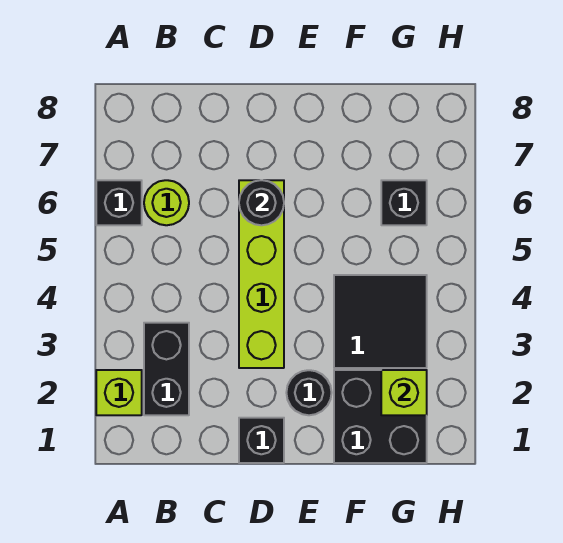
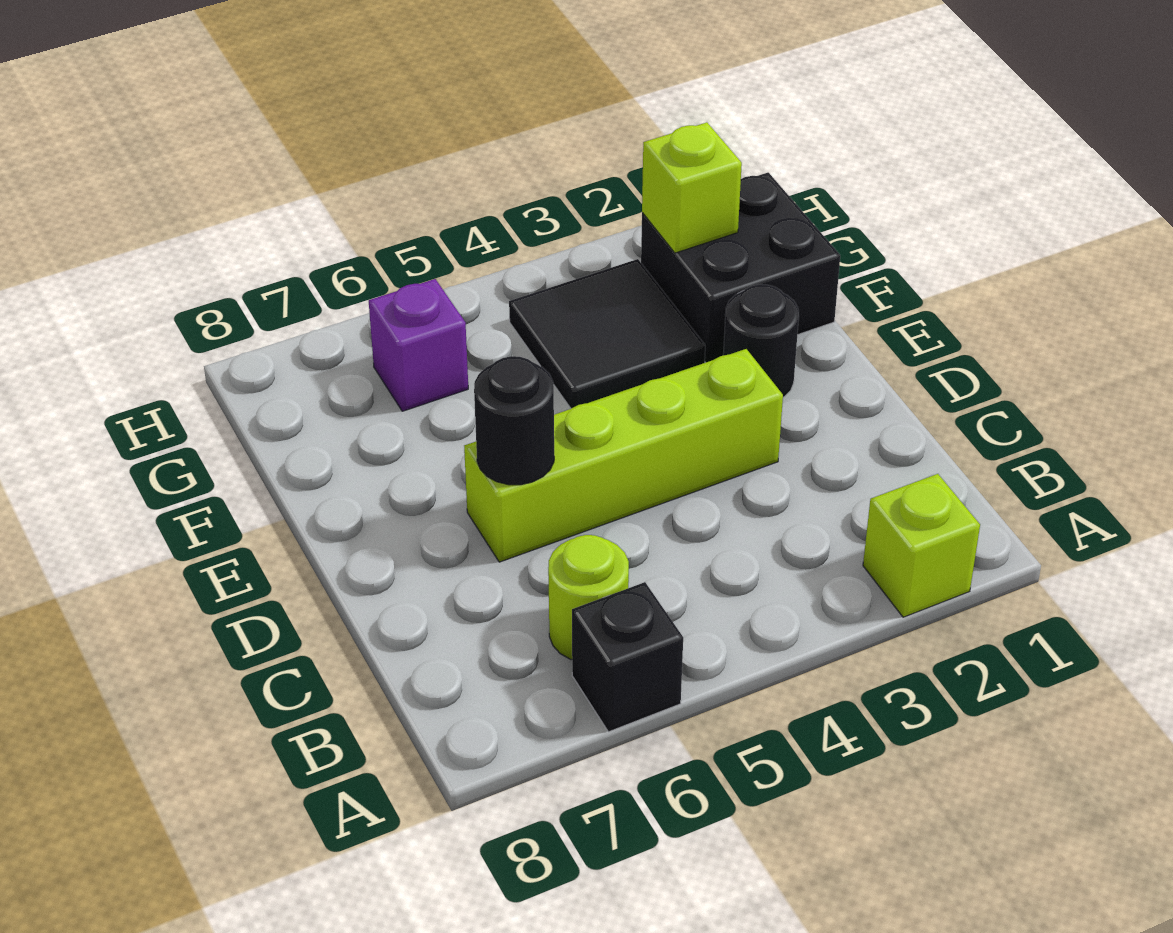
black brick B2:B3 level 1 -> none
black brick D1 level 1 -> none
black brick G6 level 1 -> purple brick G6 level 1

